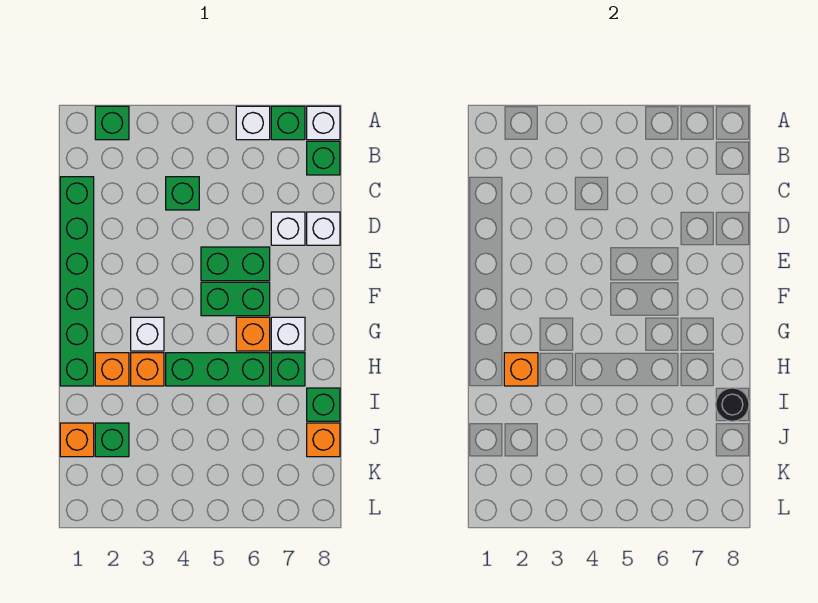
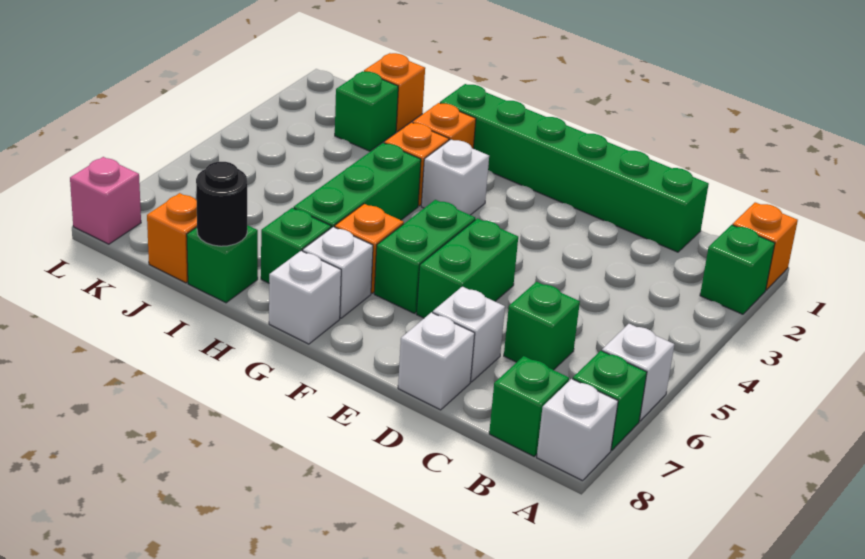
green brick C4 level 1 -> green brick C6 level 1
none -> white brick G8 level 1
orange brick H2 level 2 -> orange brick A1 level 1
none -> pink brick L8 level 1

